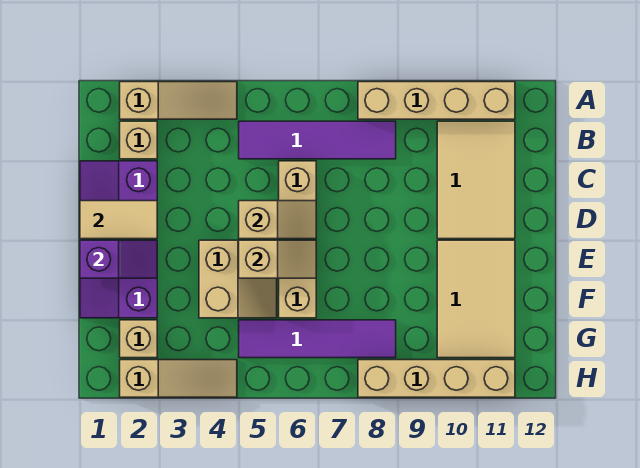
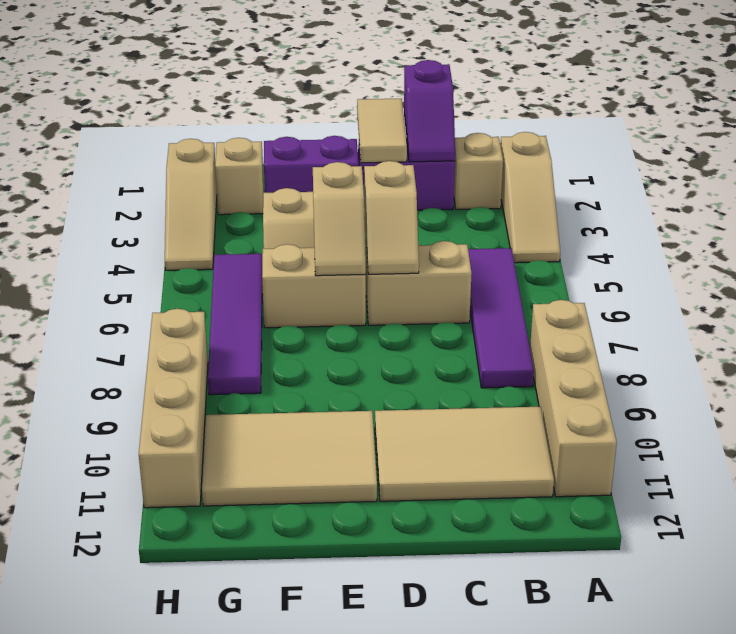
purple slope E1:E2 level 2 top 1 -> purple slope C1:C2 level 2 top 1

